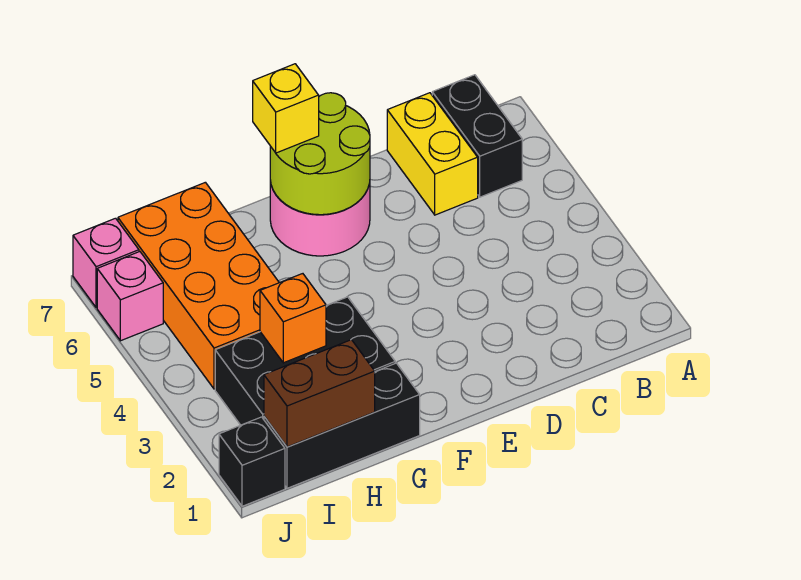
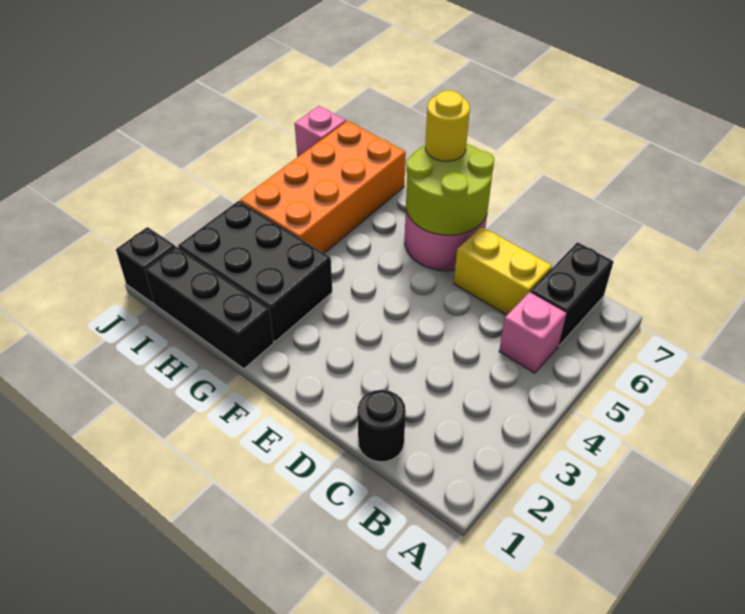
none -> black round brick C1 level 1
yellow brick C6:C7 level 1 -> yellow brick C6:D6 level 1
yellow brick F7 level 3 -> yellow round brick F7 level 3
brown brick H1:I1 level 2 -> none
orange brick H3 level 2 -> none
pink brick J6 level 1 -> pink brick B5 level 1

